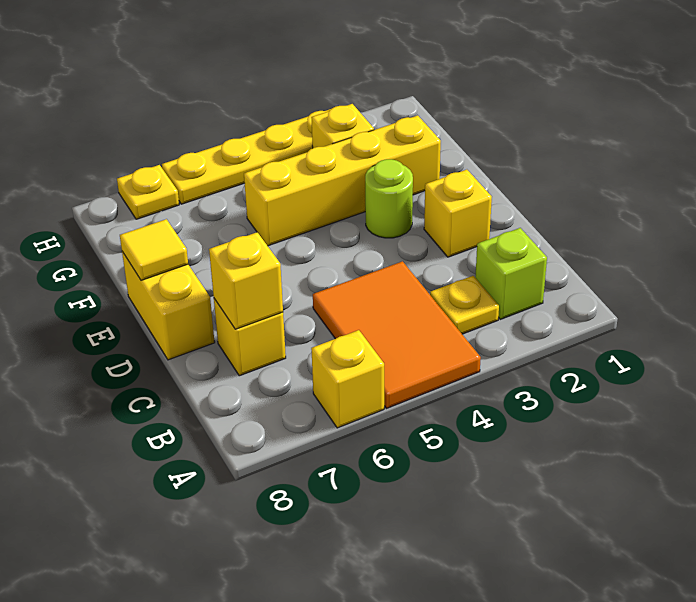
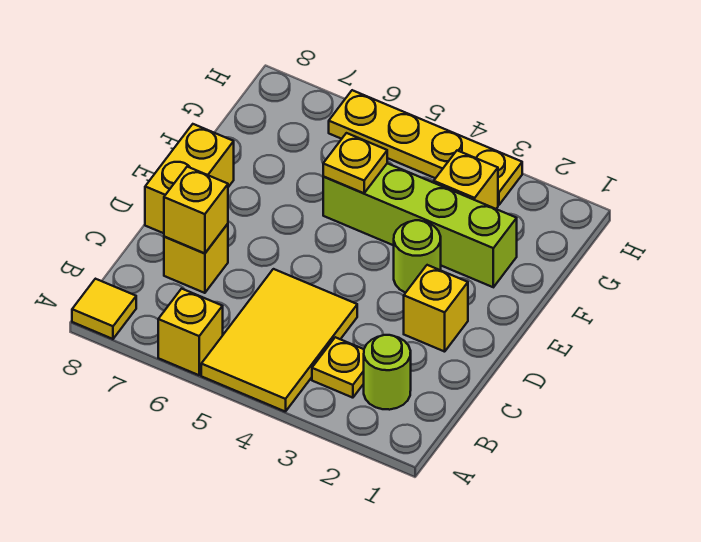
orange tile A4:C5 level 1 -> yellow tile A4:C5 level 1
lime brick B2 level 1 -> lime round brick B2 level 1
yellow tile E8 level 2 -> yellow tile A8 level 1
yellow brick F2:F5 level 1 -> lime brick F2:F5 level 1
yellow plate H7 level 1 -> yellow plate F5 level 2

